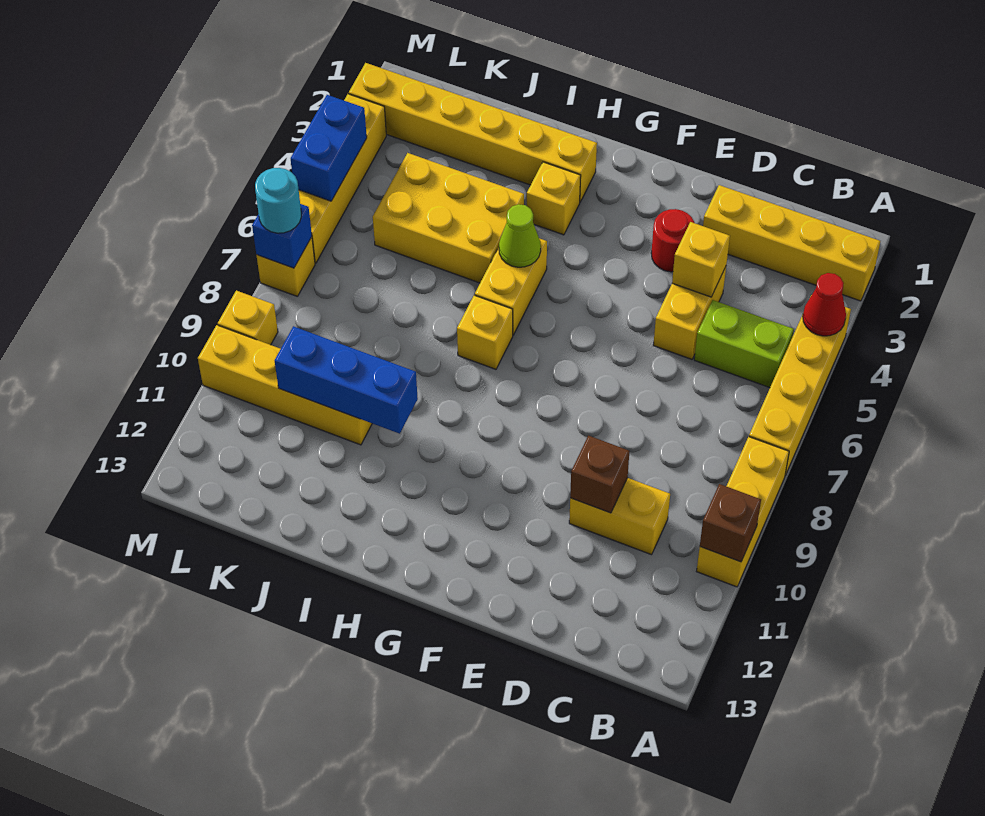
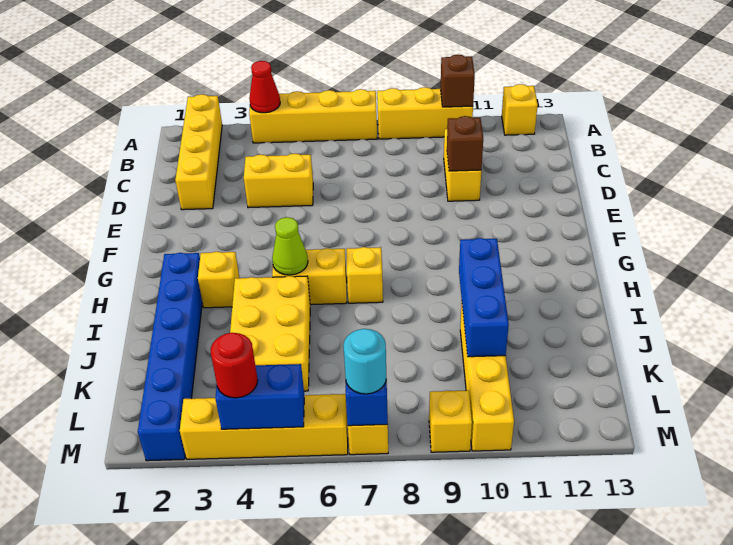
lime brick B5:C5 level 1 -> none
yellow brick D4 level 2 -> yellow brick A12 level 1
red round brick E3 level 1 -> red round brick M4 level 3
yellow brick H2:M2 level 1 -> blue brick H2:M2 level 1

